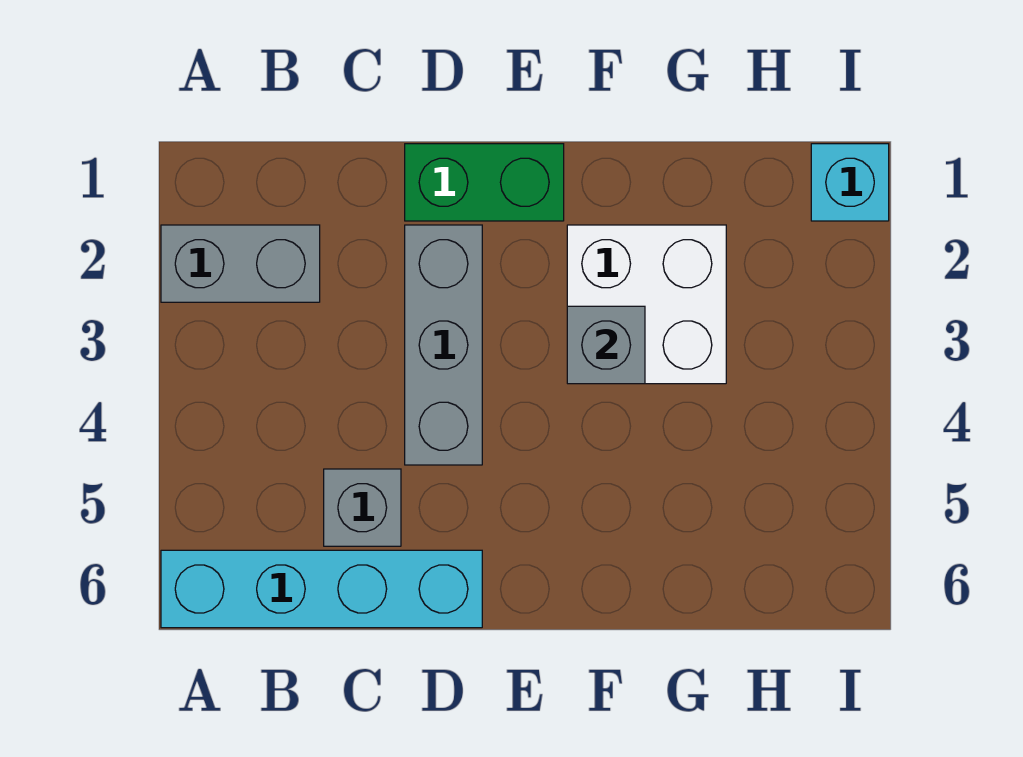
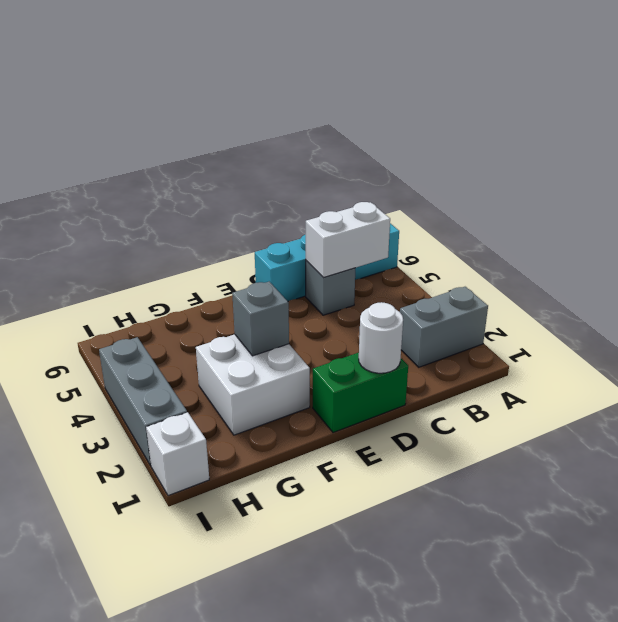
none -> white brick B5:C5 level 2
none -> white round brick D1 level 2
grey brick D2:D4 level 1 -> grey brick I2:I4 level 1
cyan brick I1 level 1 -> white brick I1 level 1

